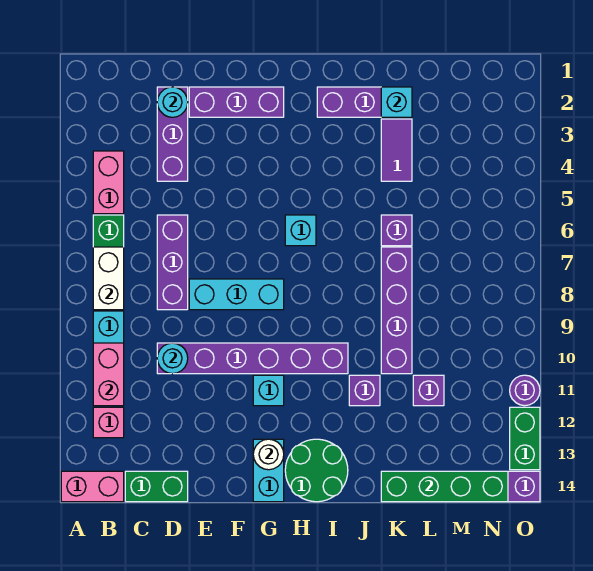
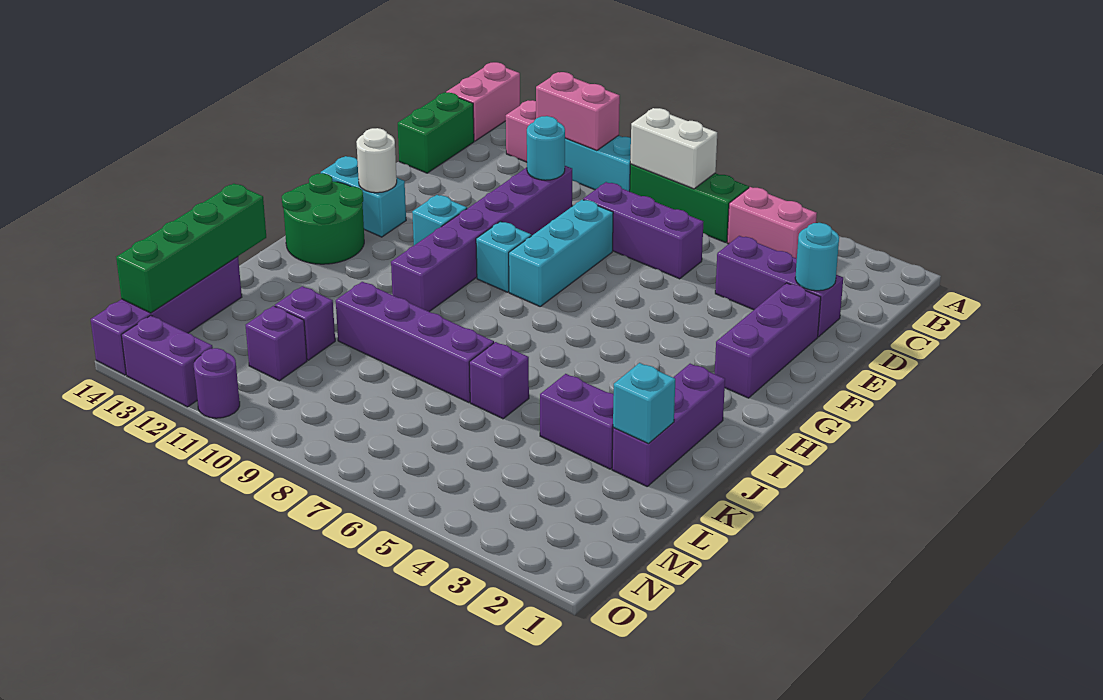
cyan brick H6 level 1 -> cyan brick G9 level 1
purple brick J11 level 1 -> purple brick M11 level 1
purple tile K3:K4 level 1 -> purple brick K3:K4 level 1
green brick O12:O13 level 1 -> purple brick O12:O13 level 1

